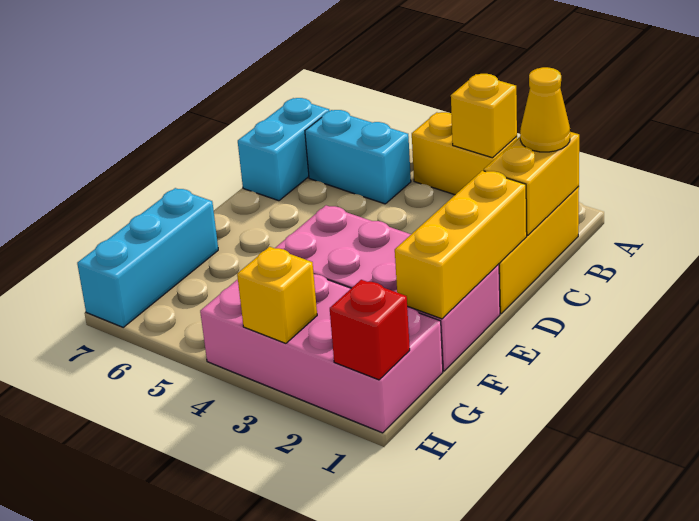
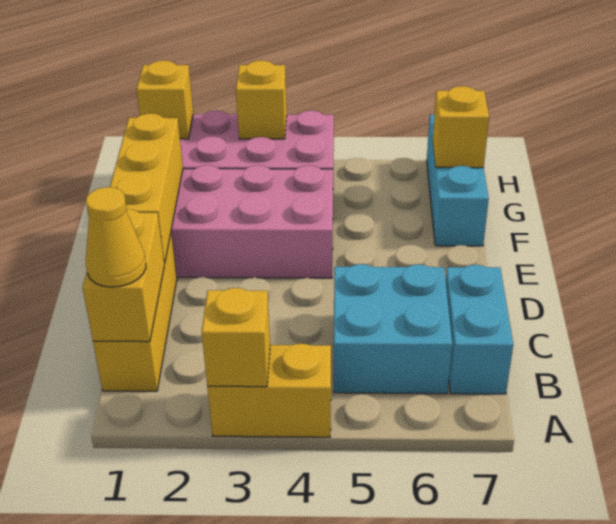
cyan brick B5:B6 level 1 -> cyan brick B5:C6 level 1
none -> yellow brick G7 level 2
red brick H1 level 2 -> yellow brick H1 level 2

